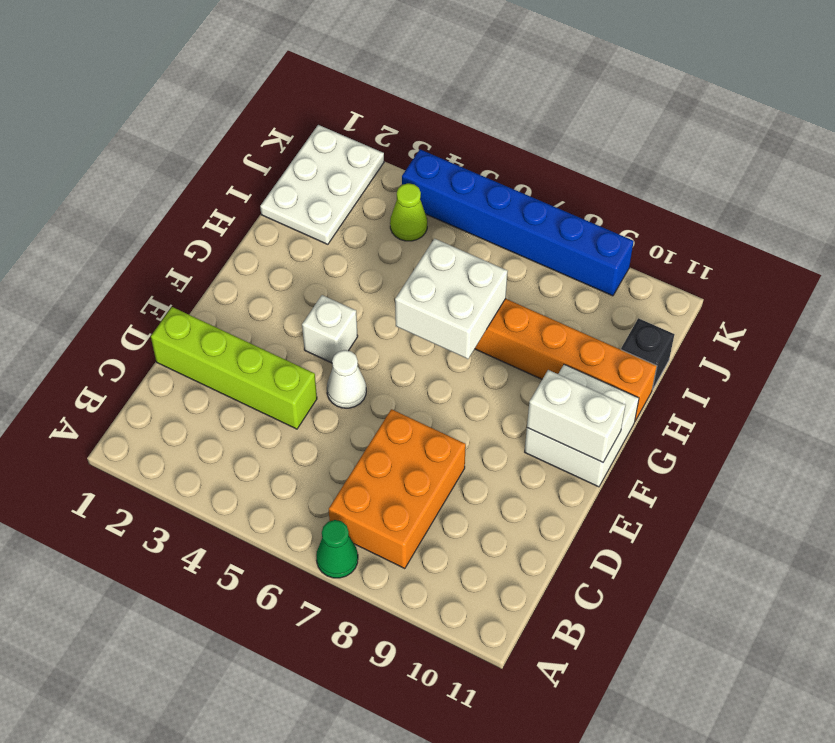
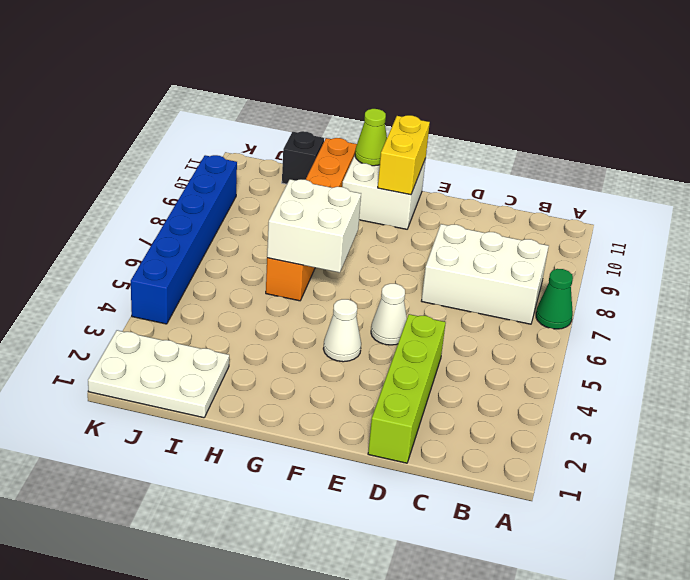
orange brick B7:D8 level 1 -> white brick B7:D8 level 1
white brick F4 level 1 -> white cone F4 level 1
white brick F10:F11 level 2 -> yellow brick F10:F11 level 2
lime cone J4 level 1 -> lime cone G11 level 2

